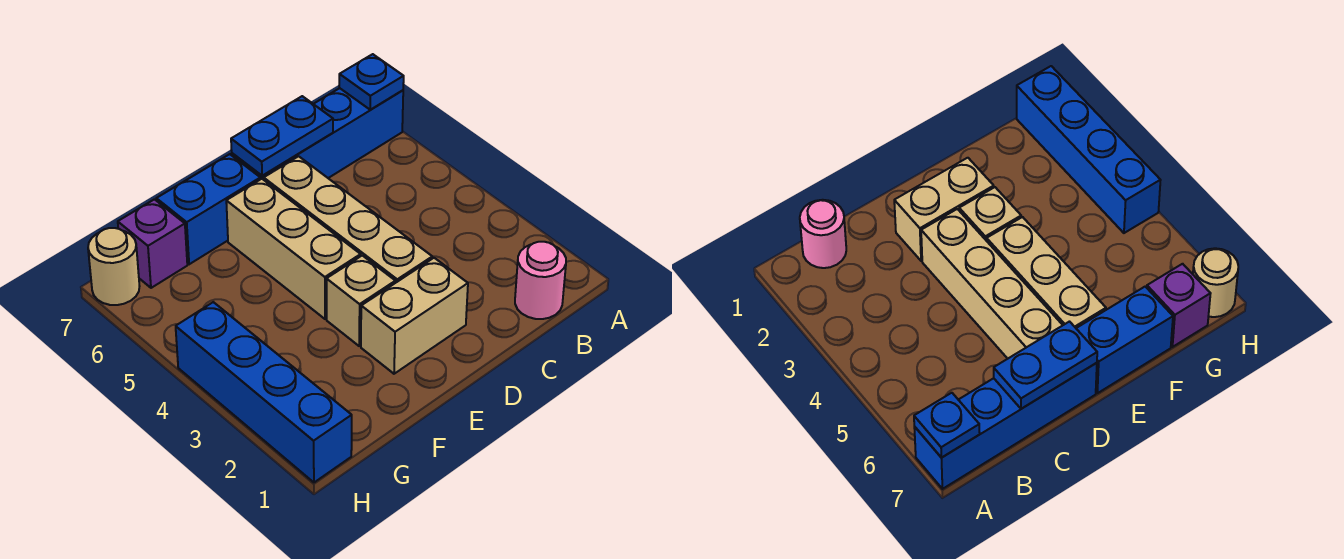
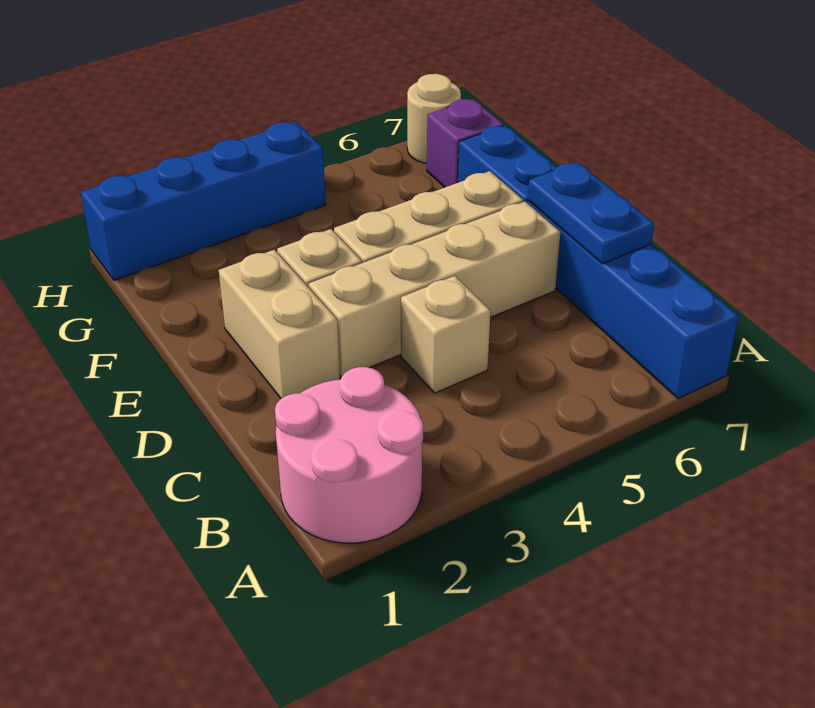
blue plate A7 level 2 -> none
pink round brick B1 level 1 -> pink round brick A1:B2 level 1
none -> tan brick C4 level 1

